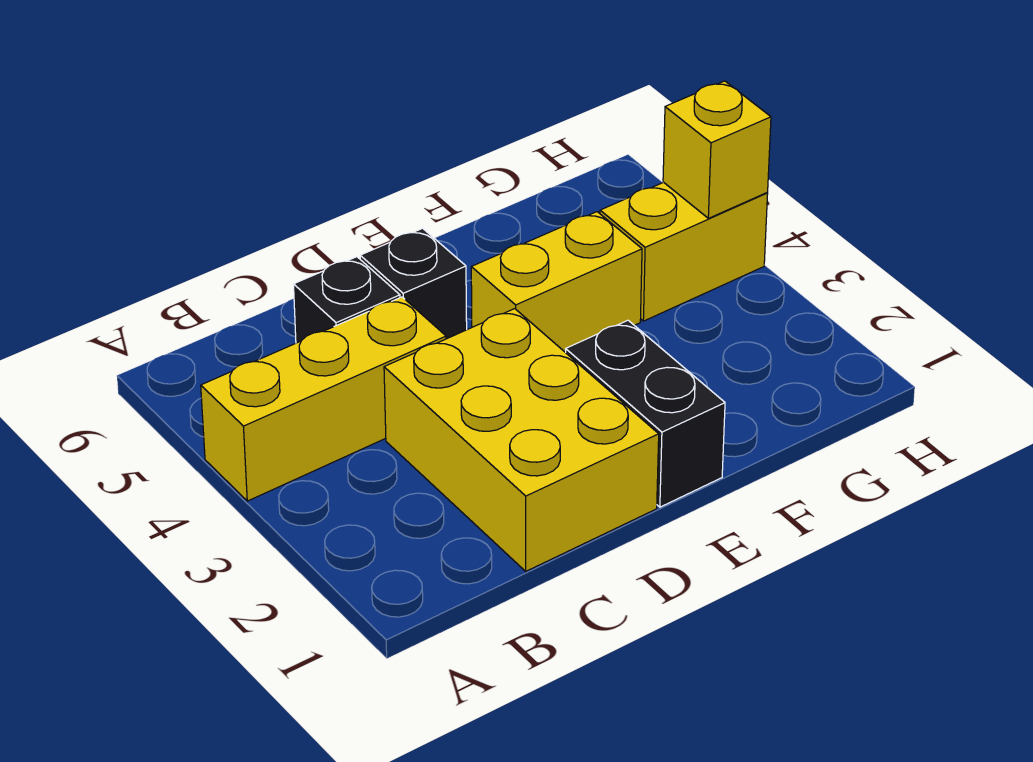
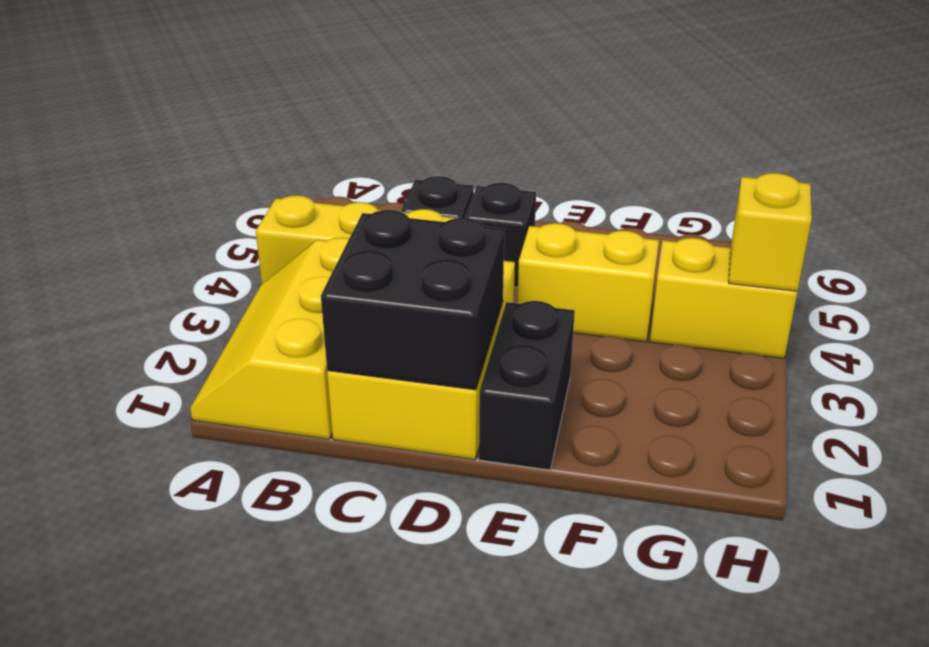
none -> yellow slope A1:B3 level 1 top B
none -> black brick C1:D2 level 2

